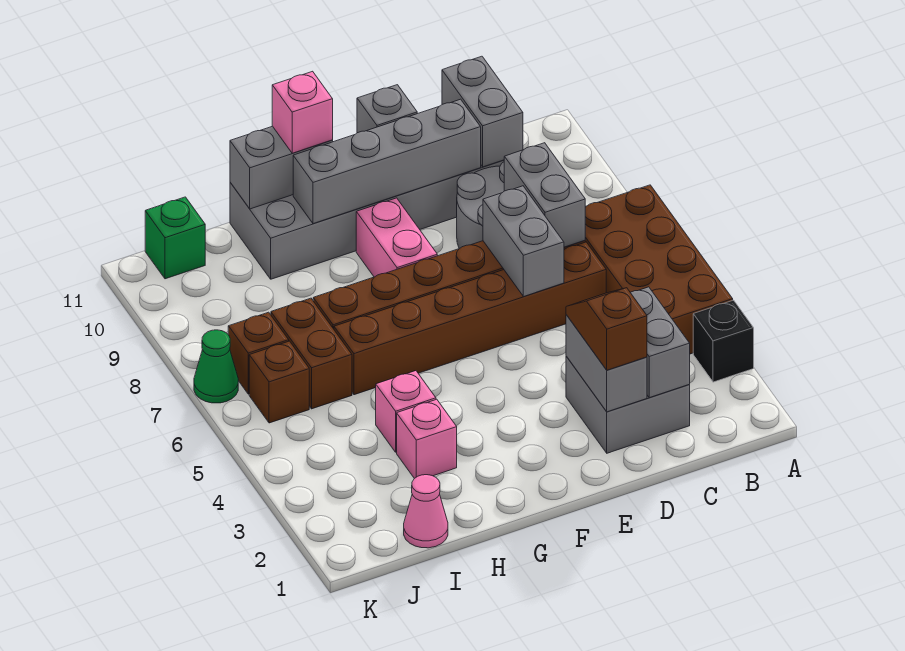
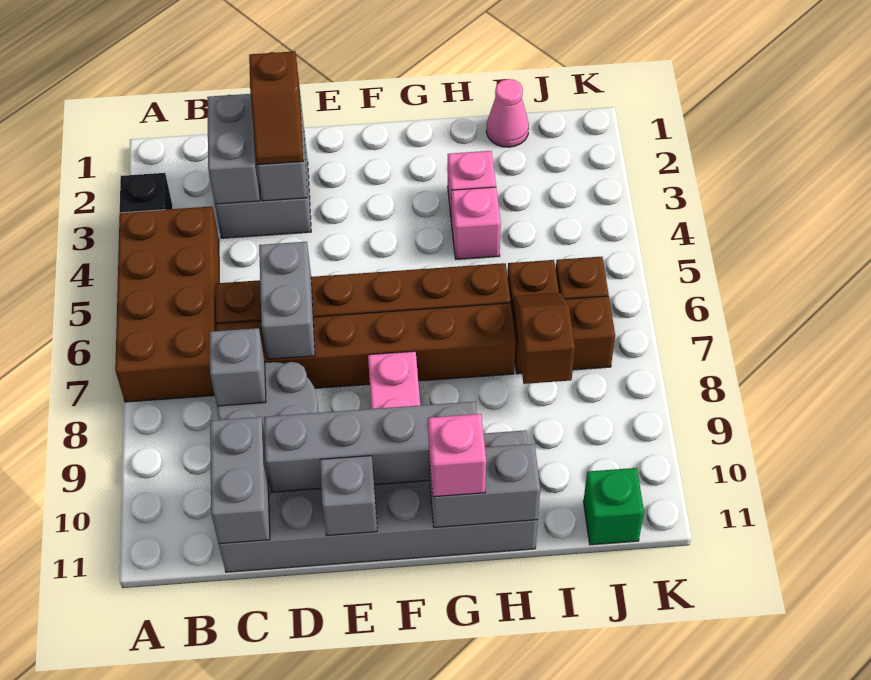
grey brick C7:C8 level 2 -> grey brick C8 level 2
none -> brown slope I7:I8 level 2 top 8
green cone K7 level 1 -> none

